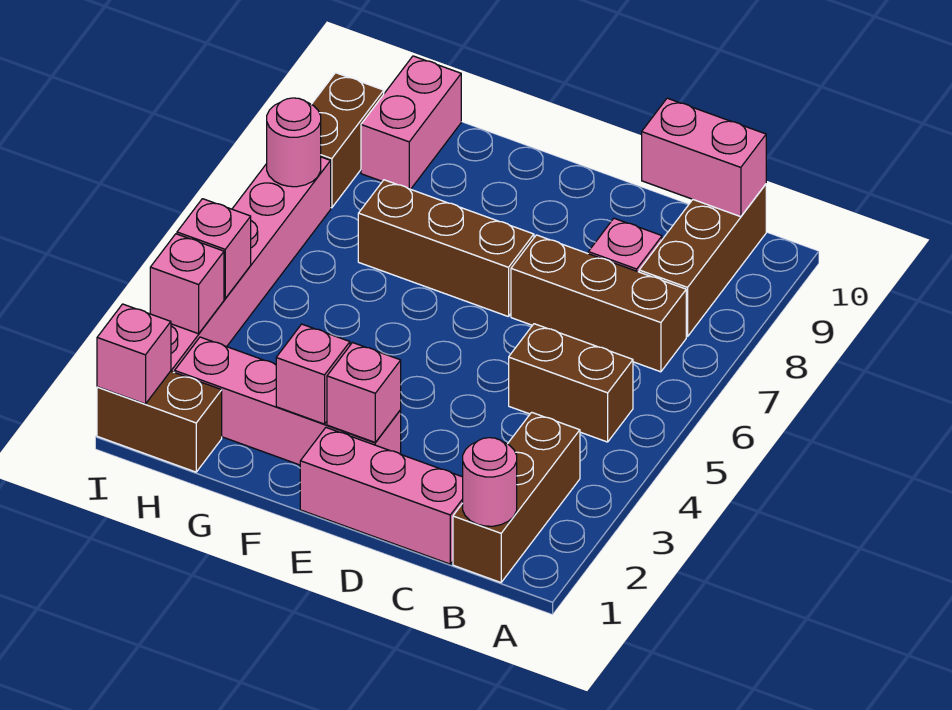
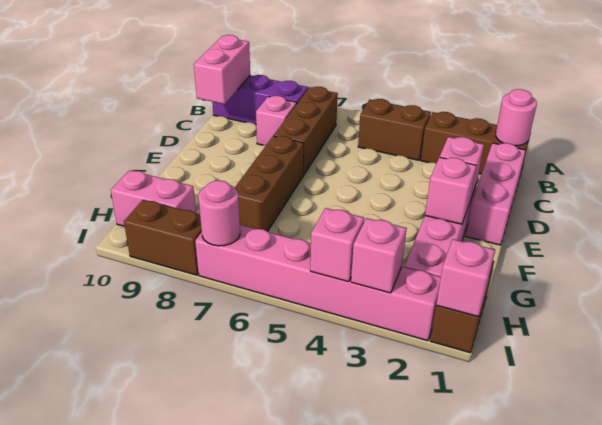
brown brick B5:C5 level 1 -> brown brick B4:B5 level 1
brown brick B8:B10 level 1 -> purple brick B8:B10 level 1

